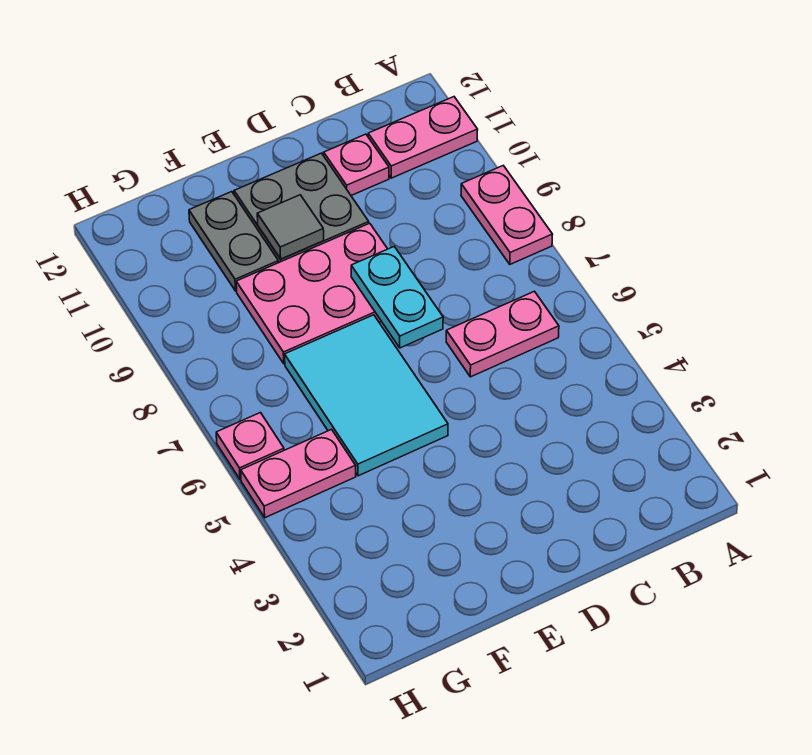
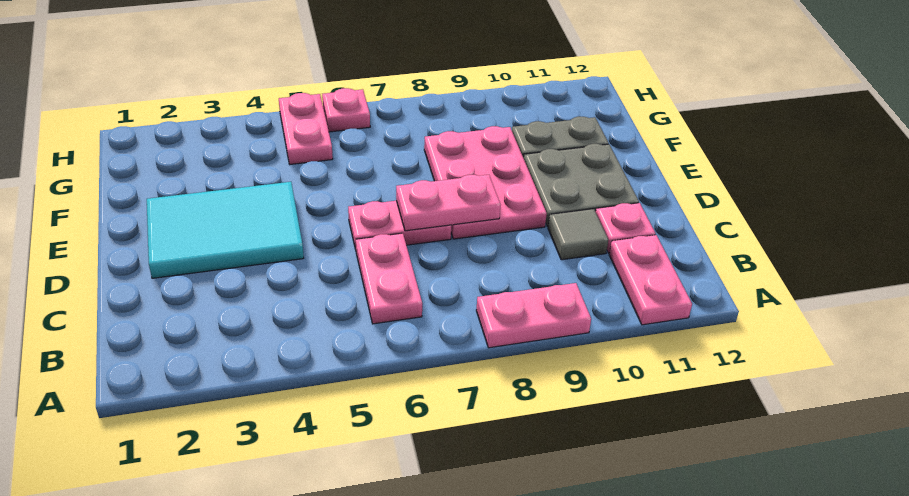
none -> pink plate D6:D7 level 1
cyan plate D7:D8 level 2 -> pink plate D7:D8 level 2
cyan tile E5:F7 level 1 -> cyan tile D2:E4 level 1
grey tile E10 level 2 -> grey tile C10 level 1

